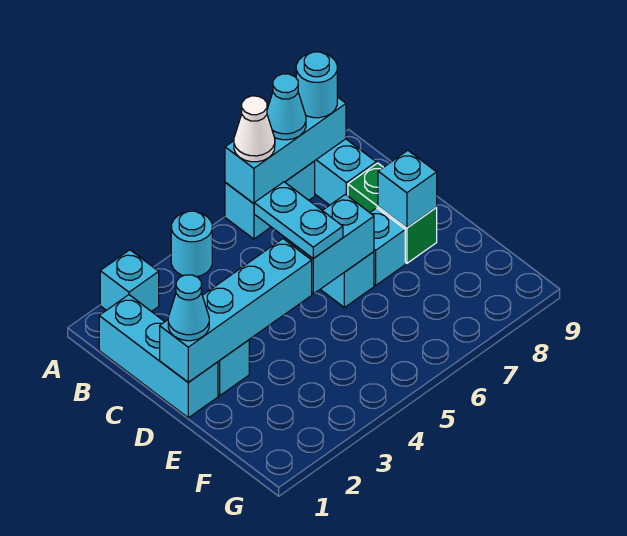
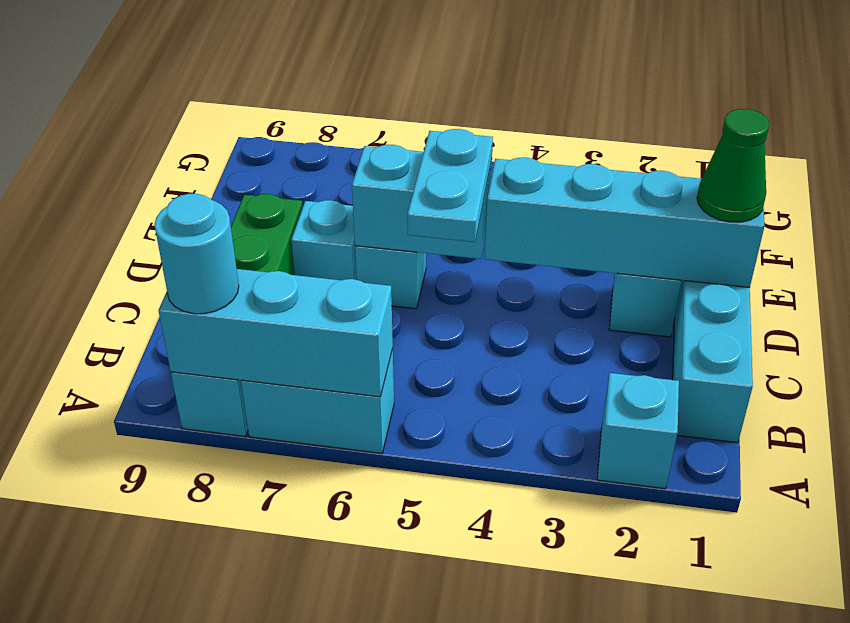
cyan round brick A4 level 1 -> none
white cone A6 level 3 -> none
cyan cone A7 level 3 -> none
cyan cone D1 level 3 -> green cone D1 level 3
cyan brick D8 level 2 -> none

